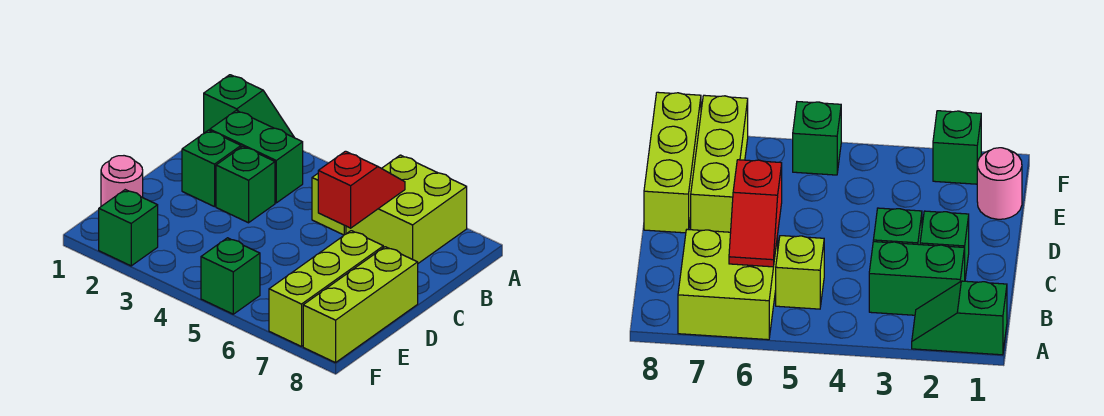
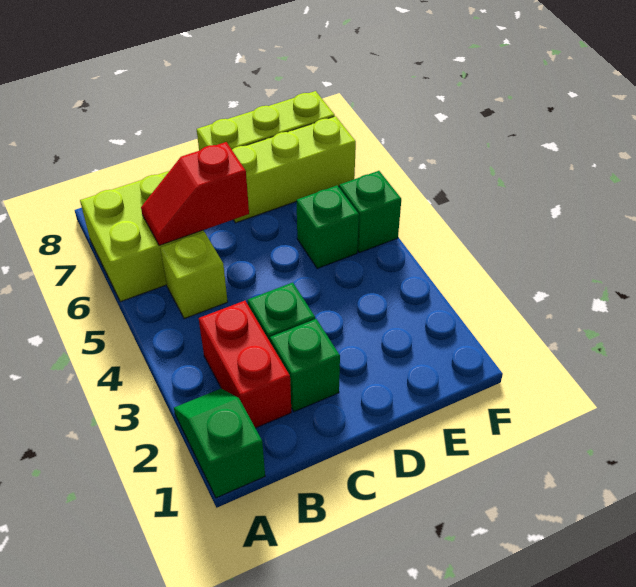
green brick B2:B3 level 1 -> red brick B2:B3 level 1
pink round brick E1 level 1 -> none
green brick F2 level 1 -> green brick E5 level 1

